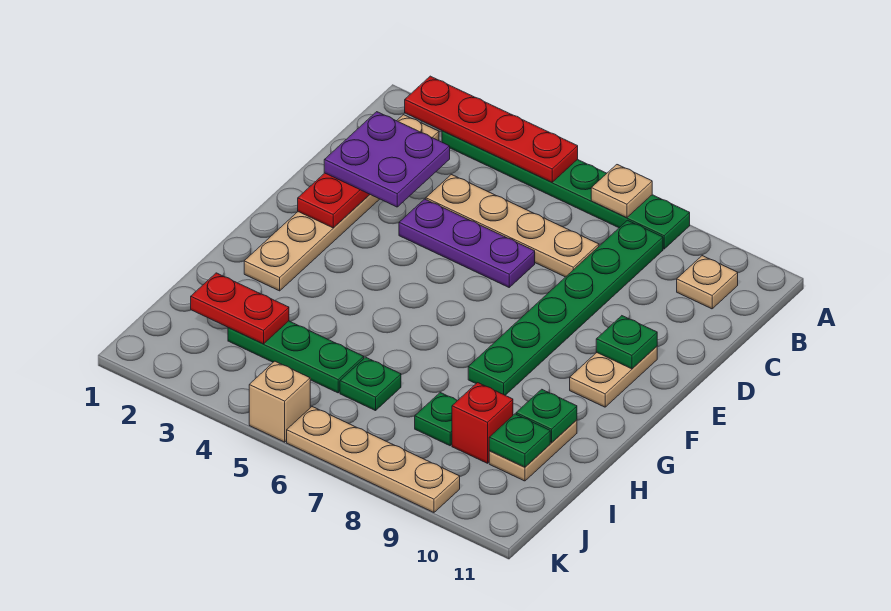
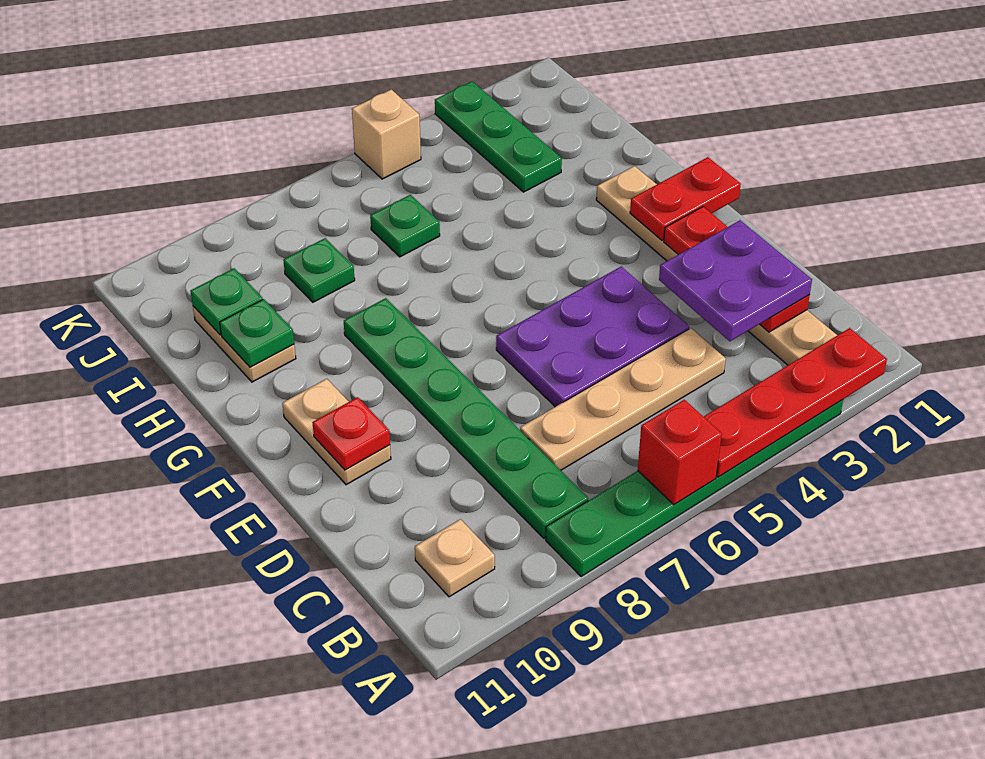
tan plate A7 level 2 -> none
purple plate D4:D6 level 1 -> purple plate D4:E6 level 1
green plate E10 level 2 -> red plate E10 level 2
red plate I2:I3 level 2 -> red plate F1:F2 level 2
green plate I3:I5 level 1 -> green plate I3:K3 level 1
red brick I9 level 1 -> red brick A6 level 2
tan plate K6:K9 level 1 -> none

